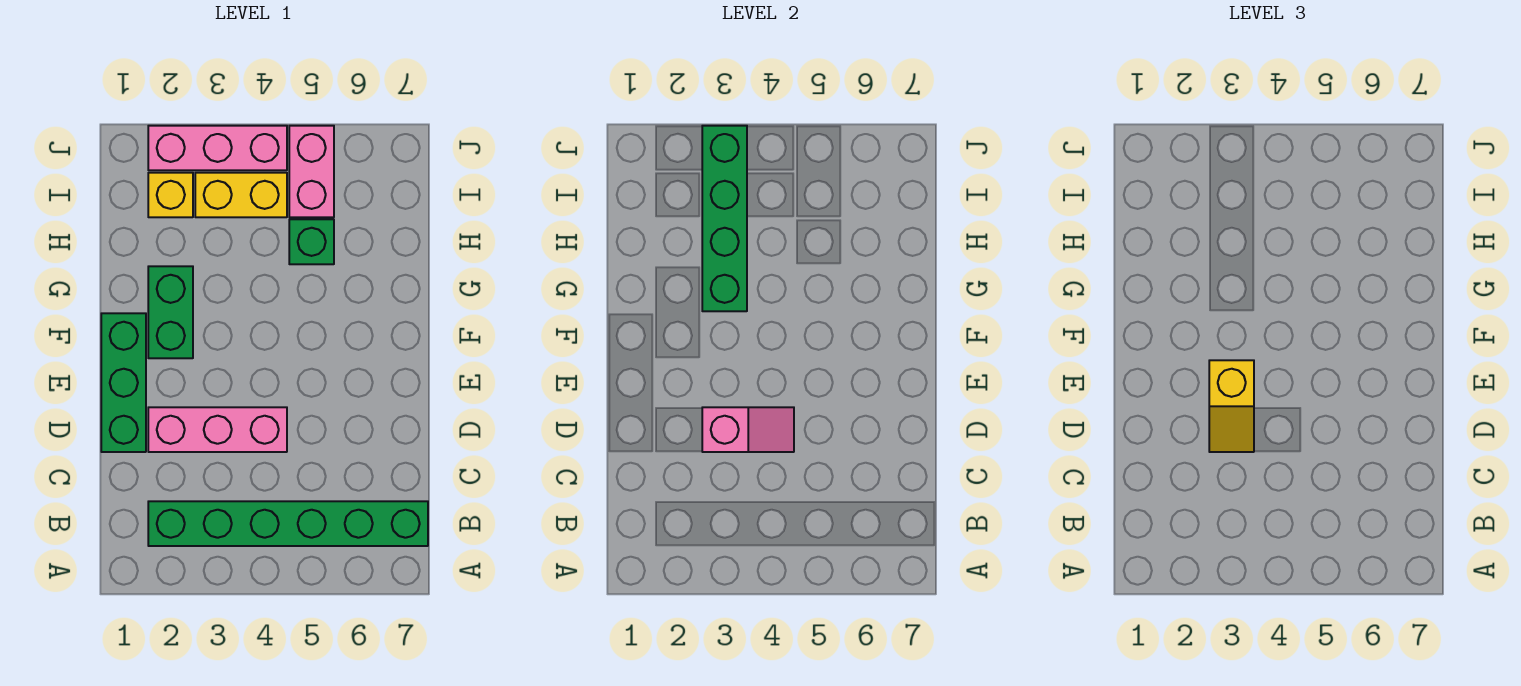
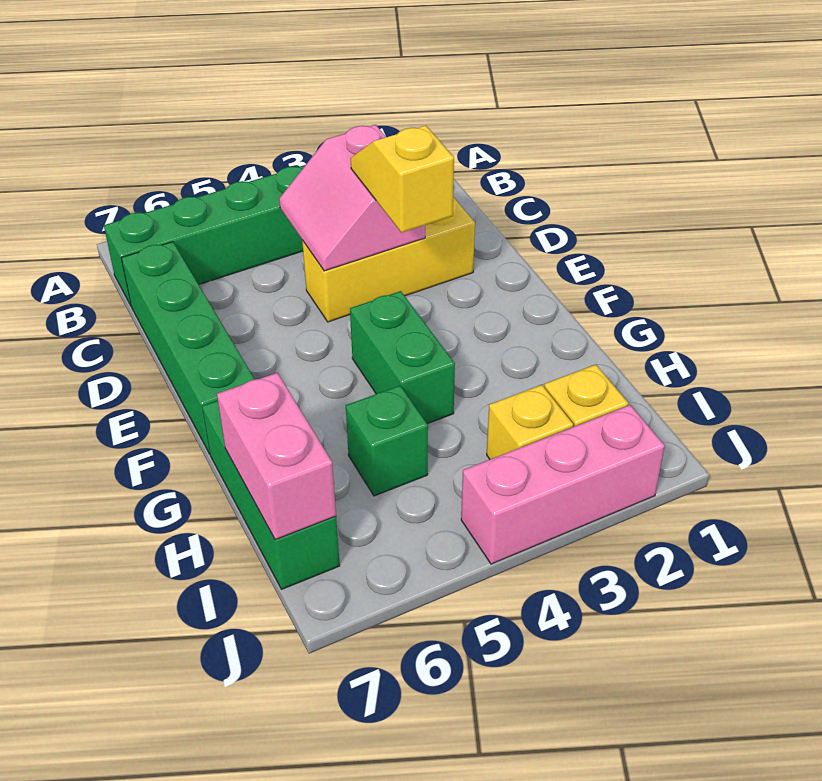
green brick D1:F1 level 1 -> green brick G7:I7 level 1
pink brick D2:D4 level 1 -> yellow brick D2:D4 level 1
pink slope D3:D4 level 2 top 3 -> pink slope C3:D4 level 2 top 3
green brick F2:G2 level 1 -> green brick F4:G4 level 1
green brick G3:J3 level 2 -> green brick C7:F7 level 1
yellow brick I3:I4 level 1 -> yellow brick I3 level 1
pink brick I5:J5 level 1 -> pink brick H7:I7 level 2

